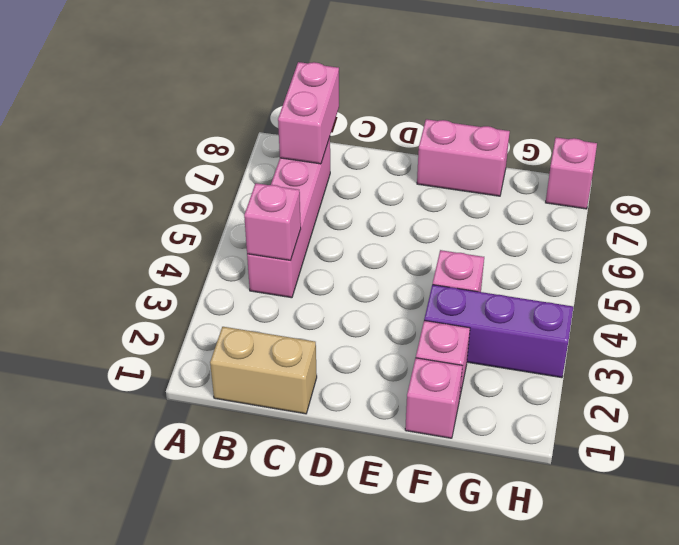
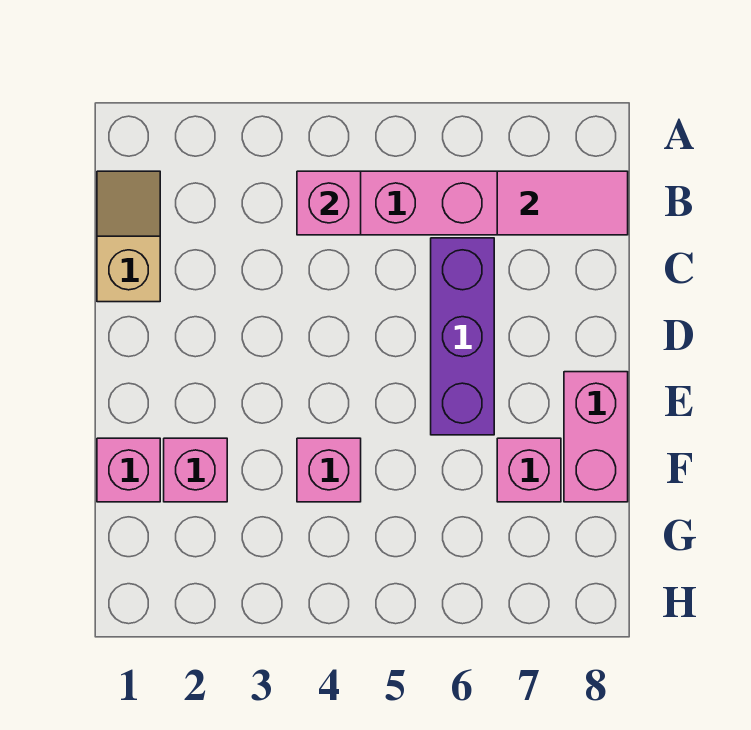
tan brick B1:C1 level 1 -> tan slope B1:C1 level 1 top C
pink brick B7:B8 level 2 -> pink tile B7:B8 level 2
purple brick F3:H3 level 1 -> purple brick C6:E6 level 1
pink brick H8 level 1 -> pink brick F7 level 1

